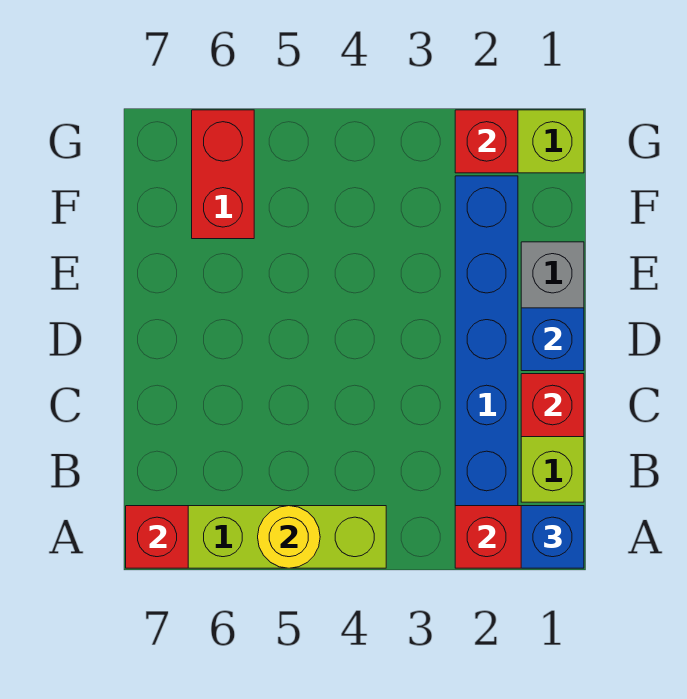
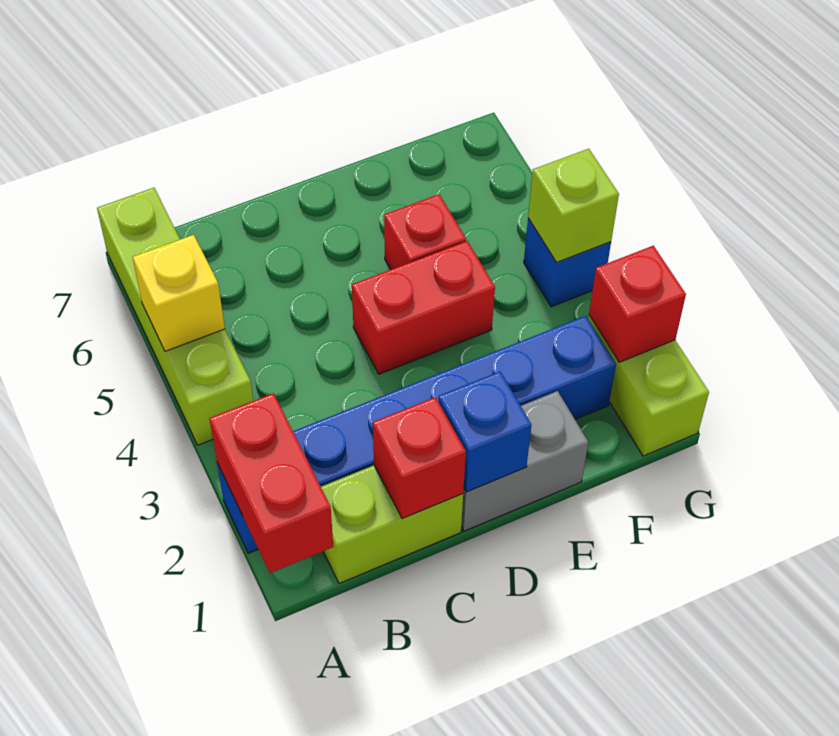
blue brick A1 level 3 -> blue brick G4 level 1
yellow round brick A5 level 2 -> yellow brick A5 level 2
red brick A7 level 2 -> red brick E5 level 1
red brick F6:G6 level 1 -> red brick D4:E4 level 1
none -> lime brick G4 level 2

